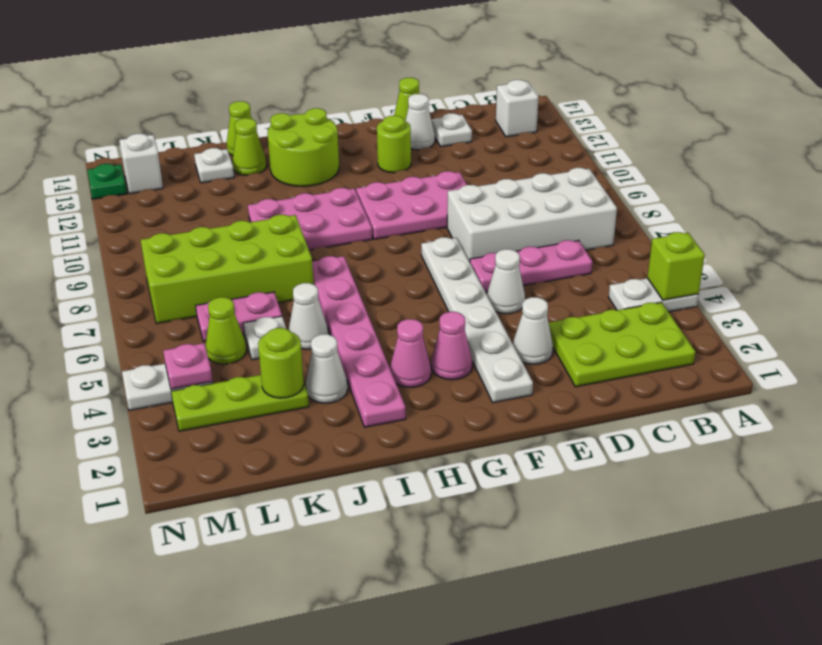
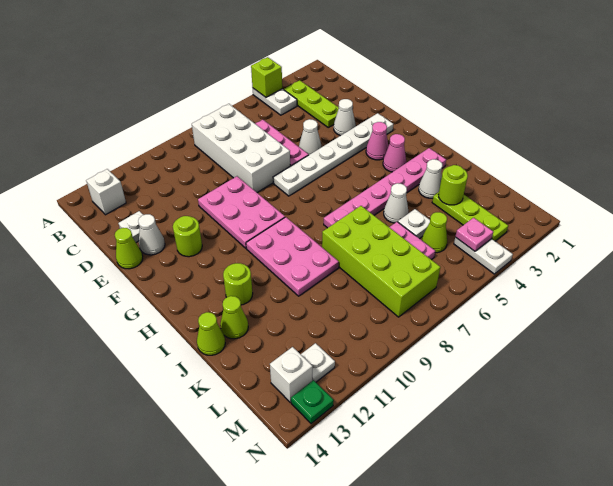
lime plate B2:D3 level 1 -> lime plate B3:D3 level 1
lime round brick H12:I13 level 1 -> lime round brick I12 level 1
white plate K13 level 1 -> white plate M12 level 1

